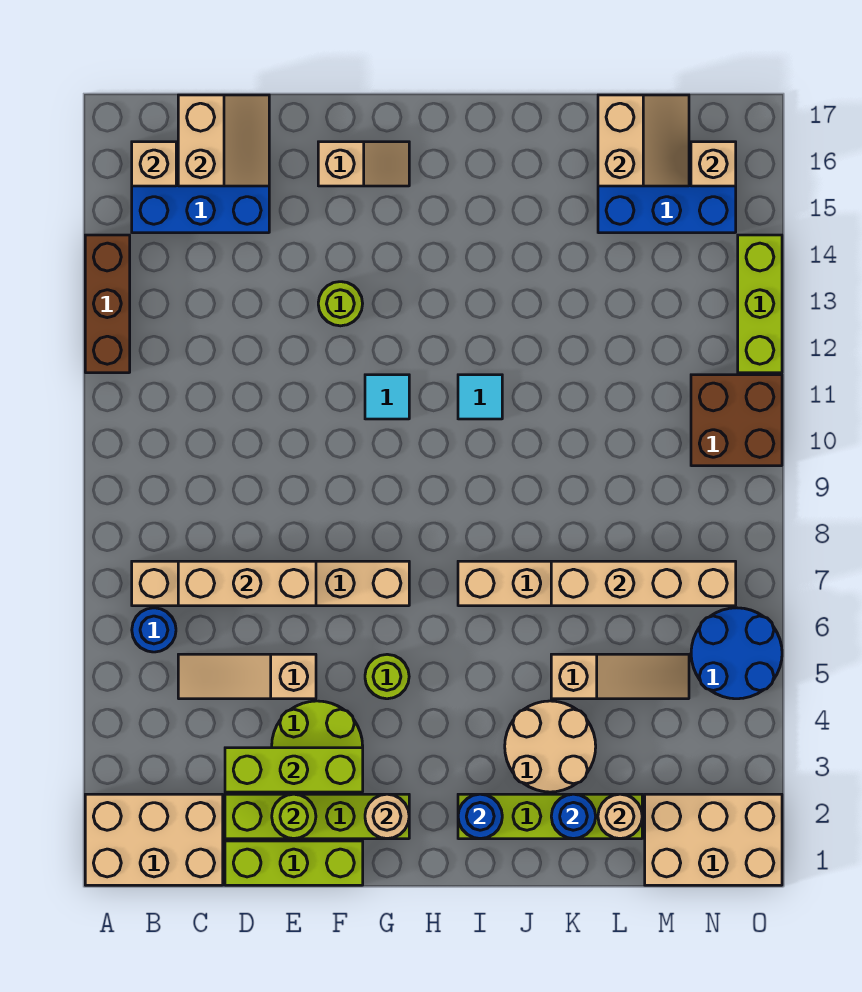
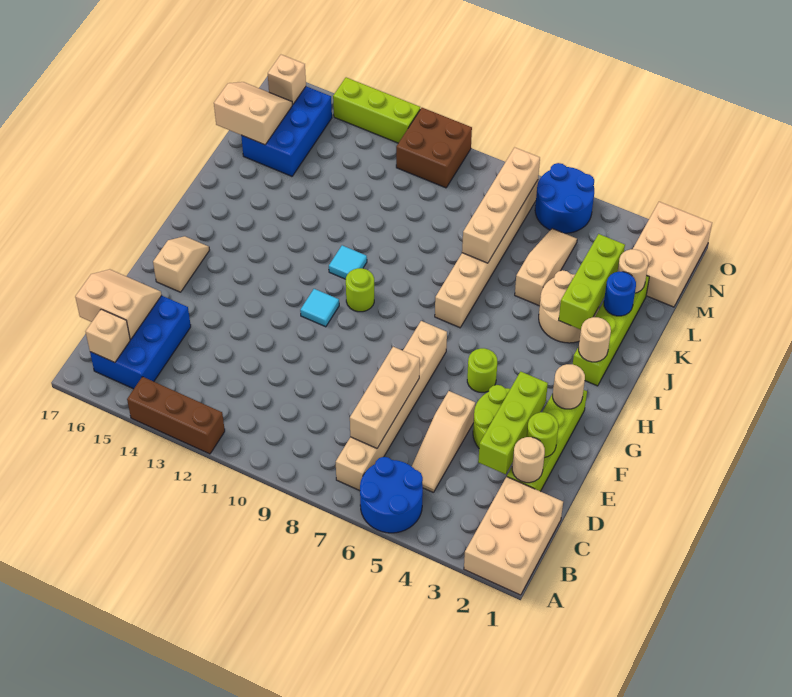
blue round brick B6 level 1 -> blue round brick A5:B6 level 1
lime brick D1:F1 level 1 -> lime brick J3:L3 level 2
none -> tan round brick D2 level 2
lime round brick F13 level 1 -> lime round brick H10 level 1
blue round brick I2 level 2 -> tan round brick I2 level 2

